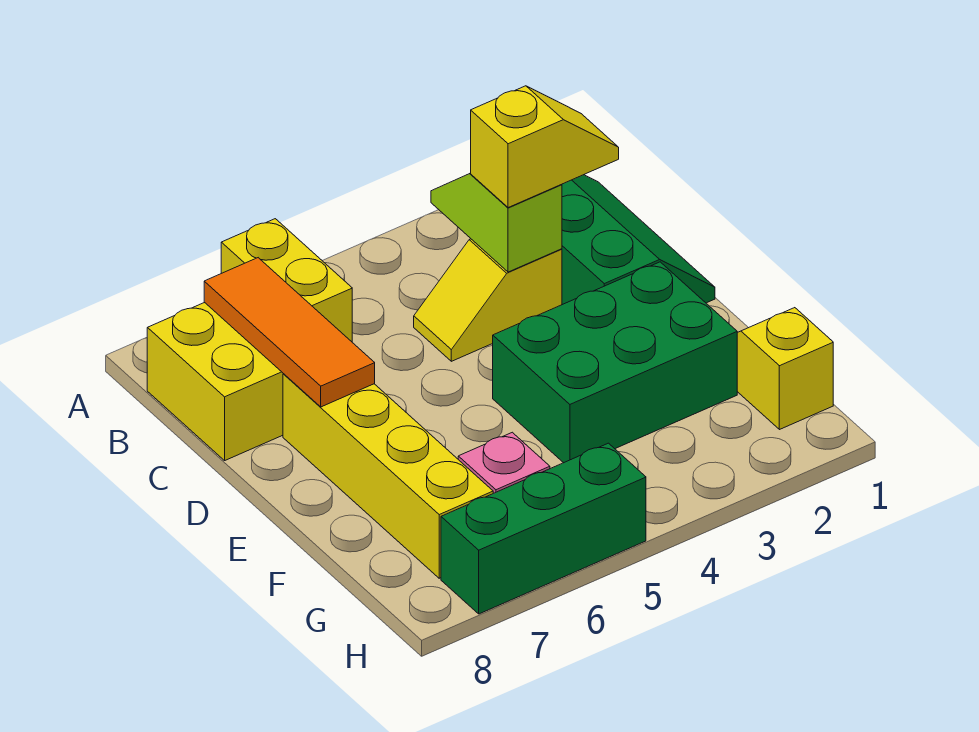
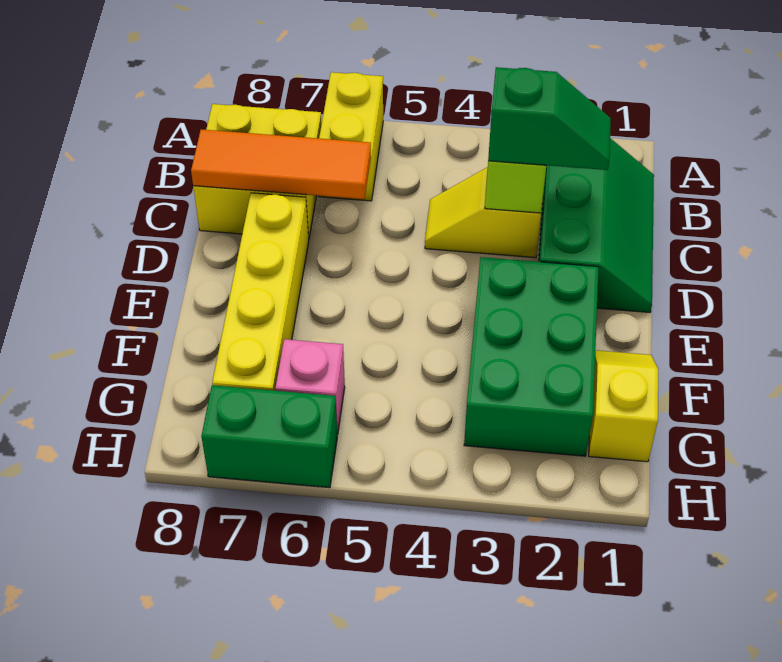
orange tile B7:D7 level 2 -> orange tile C6:C8 level 2
yellow slope C2:C3 level 3 top 3 -> green slope C2:C3 level 3 top 3
green brick E2:F4 level 1 -> green brick E2:G3 level 1
green brick H5:H7 level 1 -> green brick H6:H7 level 1

